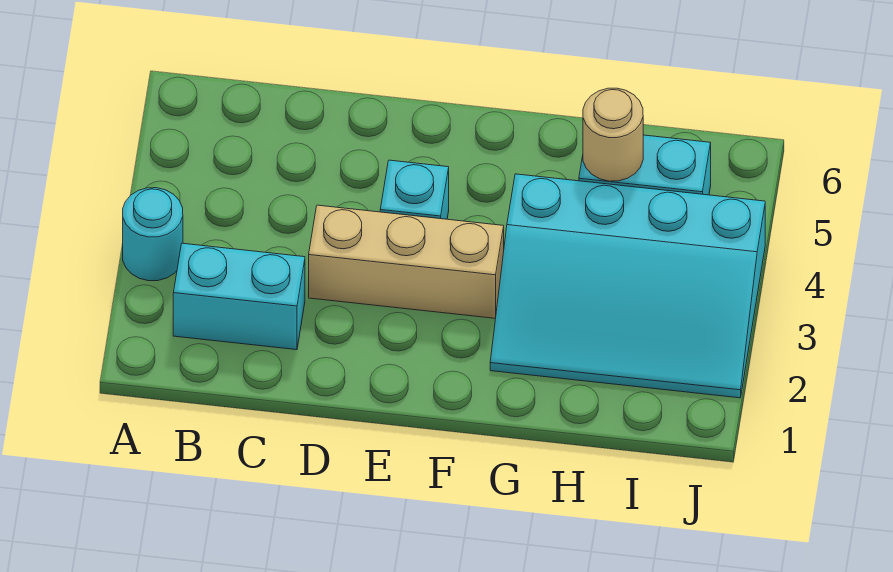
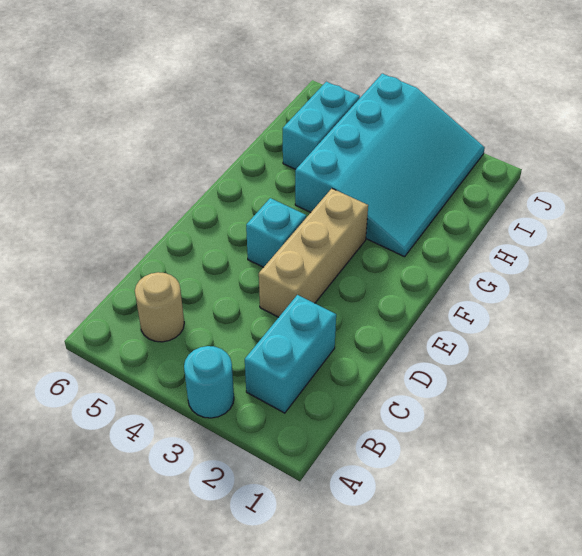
tan round brick H5 level 2 -> tan round brick B5 level 1

